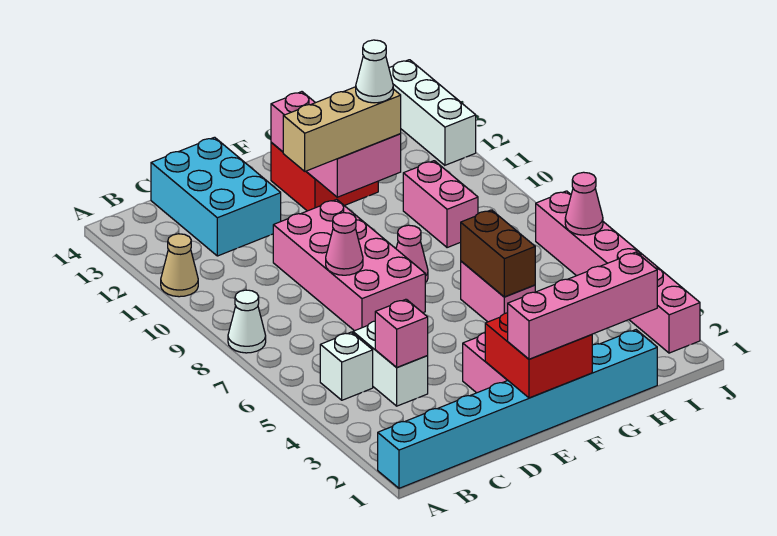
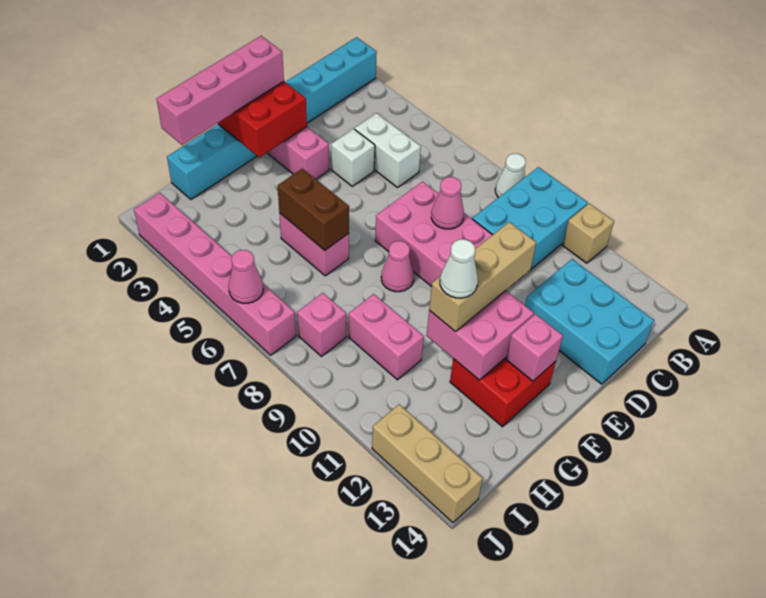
none -> cyan brick A9:C10 level 1
tan cone A11 level 1 -> tan brick A11 level 1
white brick B5 level 1 -> white brick D4 level 1
pink brick C4 level 2 -> pink brick I8 level 1
white brick J12:J14 level 1 -> tan brick J12:J14 level 1

